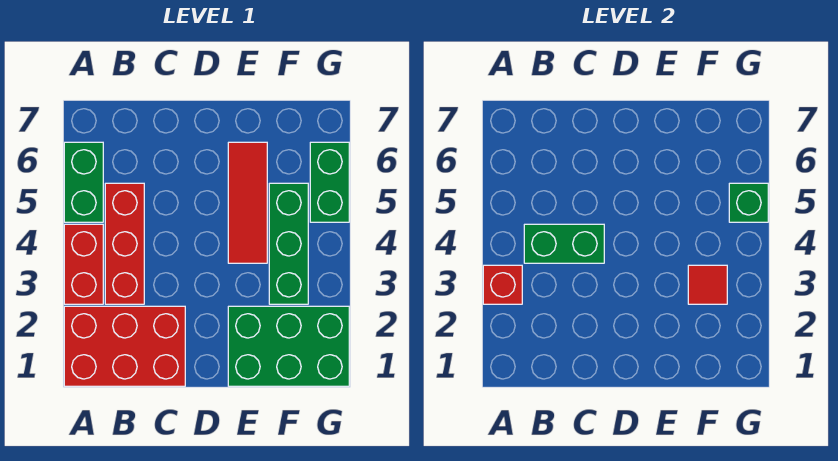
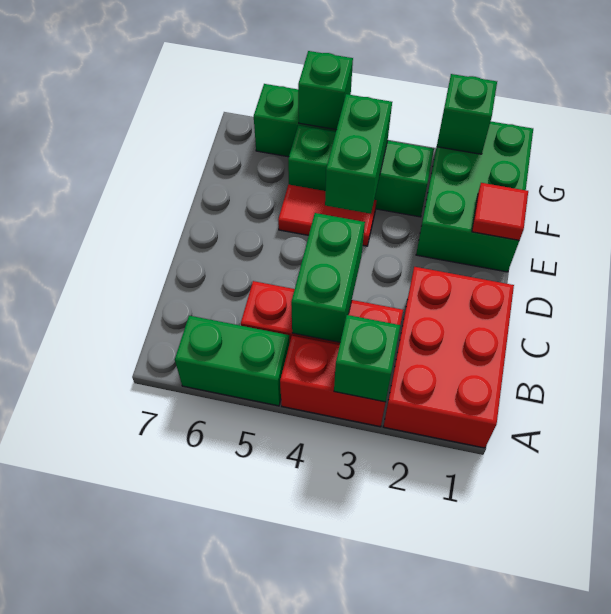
red brick A3 level 2 -> green brick A3 level 2
red tile E4:E6 level 1 -> red tile E4:E5 level 1
none -> green brick E4:F4 level 2
red tile F3 level 2 -> red tile E1 level 2
none -> green brick G2 level 2

